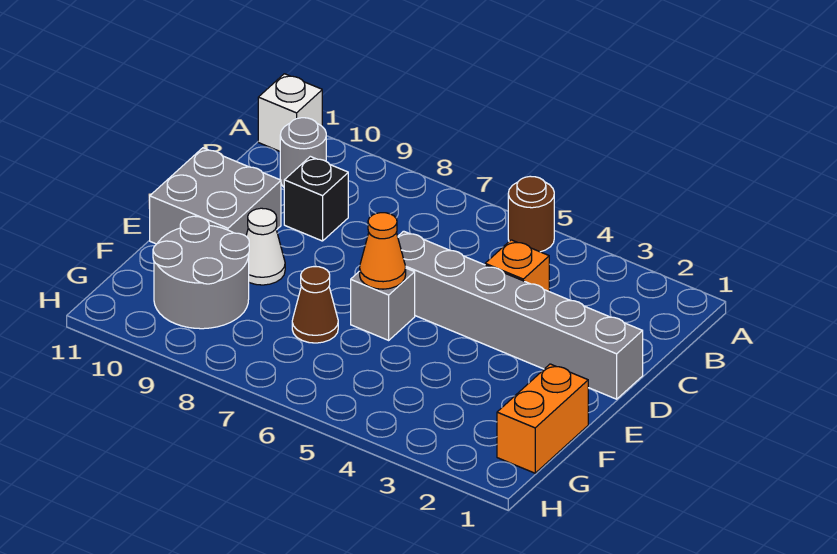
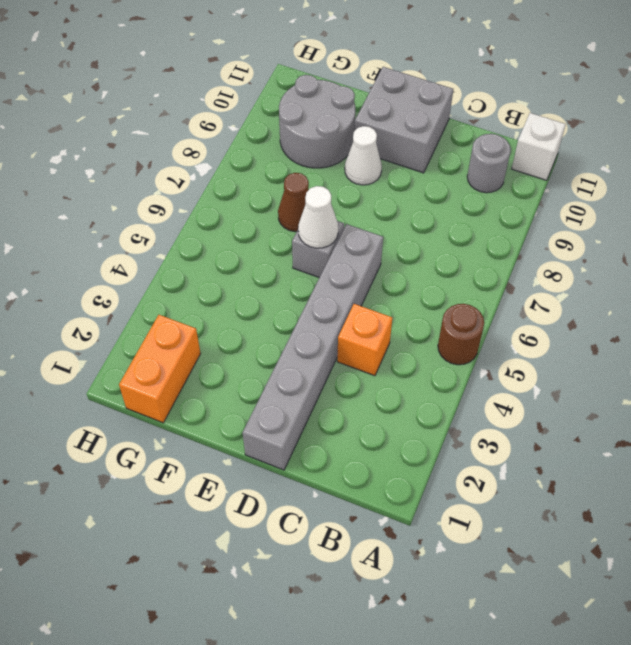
black brick C9 level 1 -> none
orange cone E6 level 2 -> white cone E6 level 2
orange brick F1:G1 level 1 -> orange brick G1:G2 level 1

